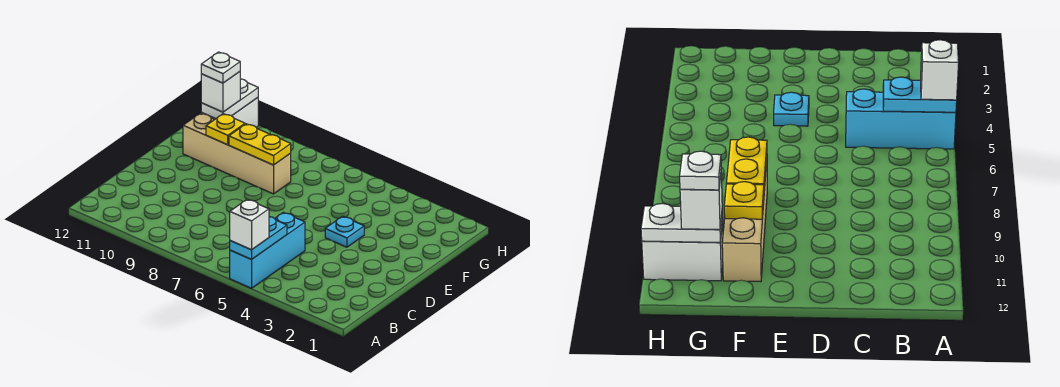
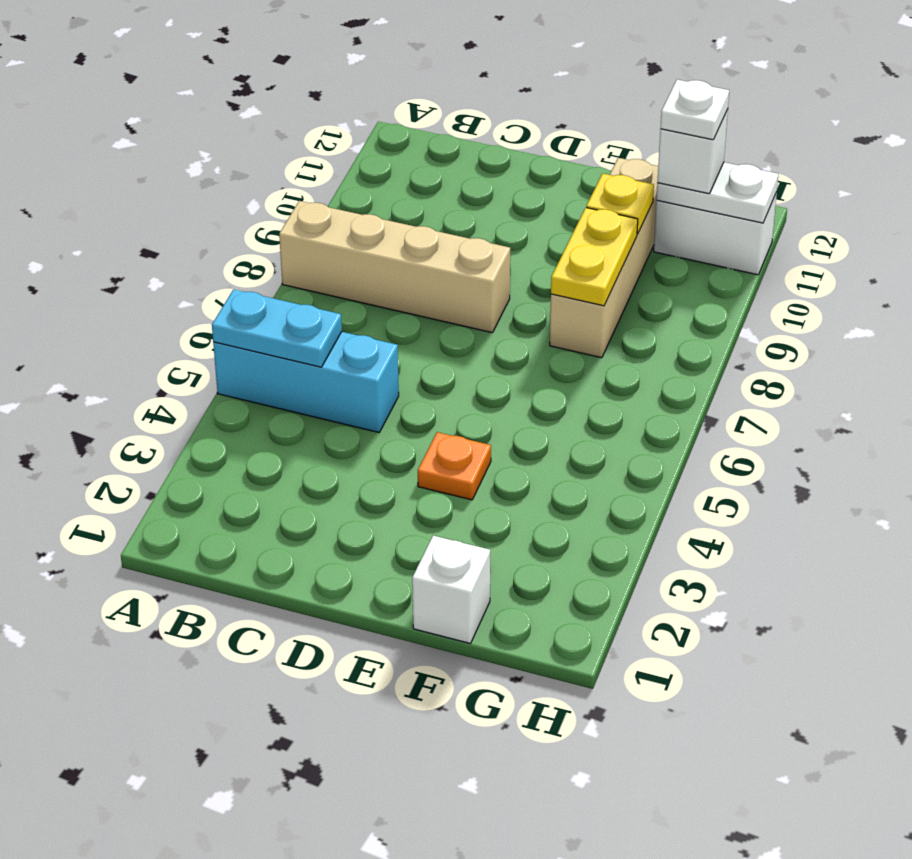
white brick A5 level 3 -> white brick F1 level 1
none -> tan brick A8:D8 level 1
cyan plate E4 level 1 -> orange plate E4 level 1

